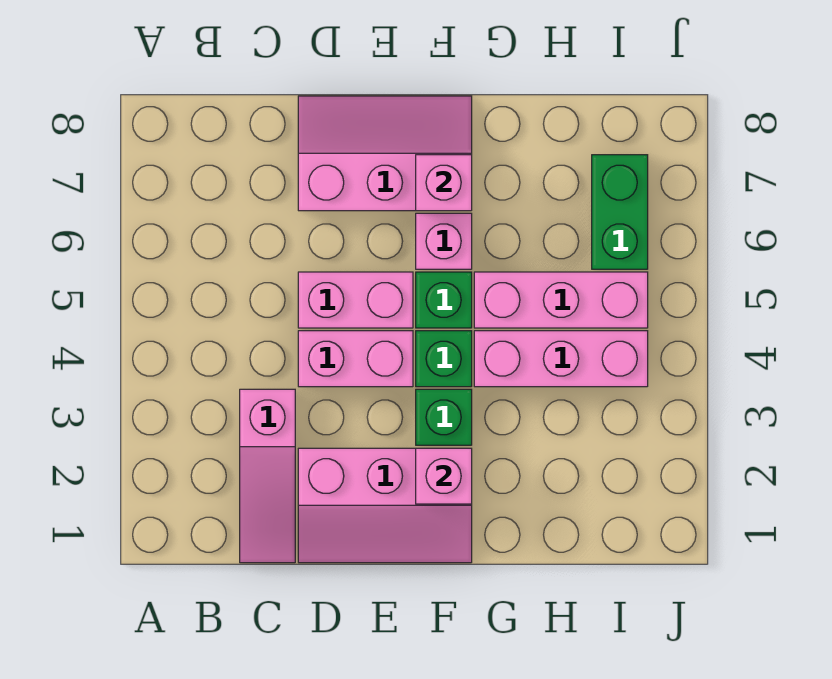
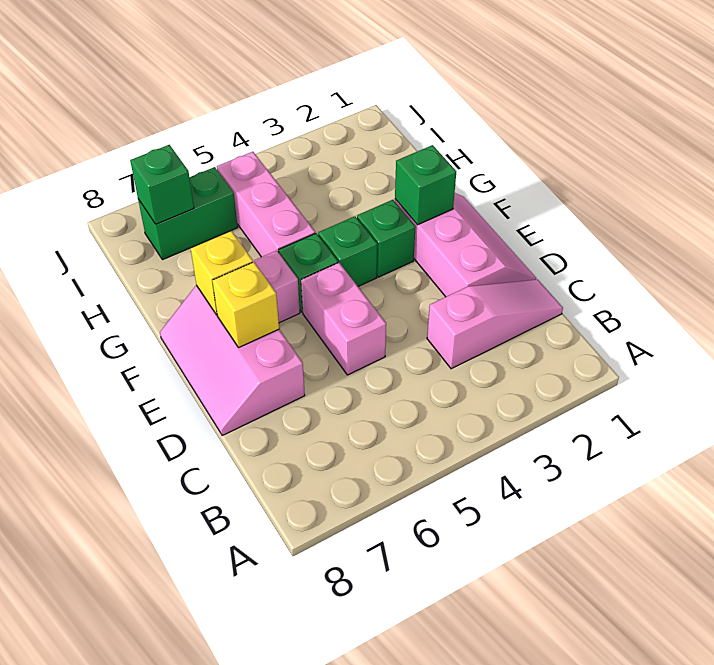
pink brick D4:E4 level 1 -> none
none -> yellow brick E7 level 2
pink brick F2 level 2 -> green brick F2 level 2
pink brick F7 level 2 -> yellow brick F7 level 2
pink brick G4:I4 level 1 -> none
none -> green brick I7 level 2

